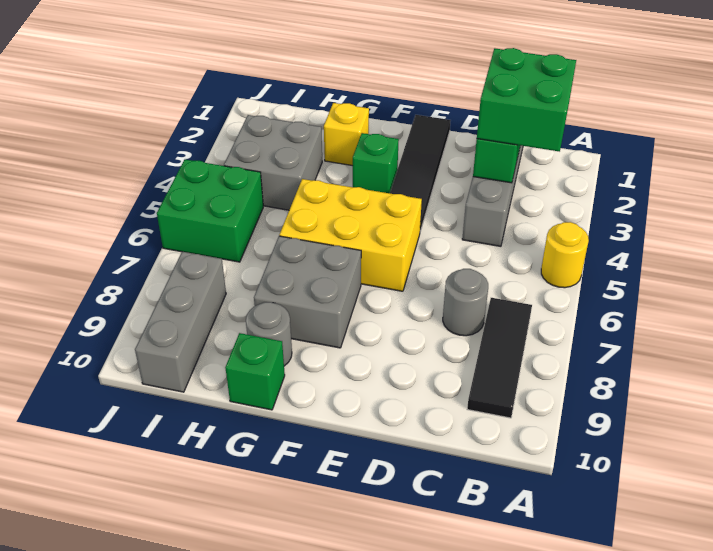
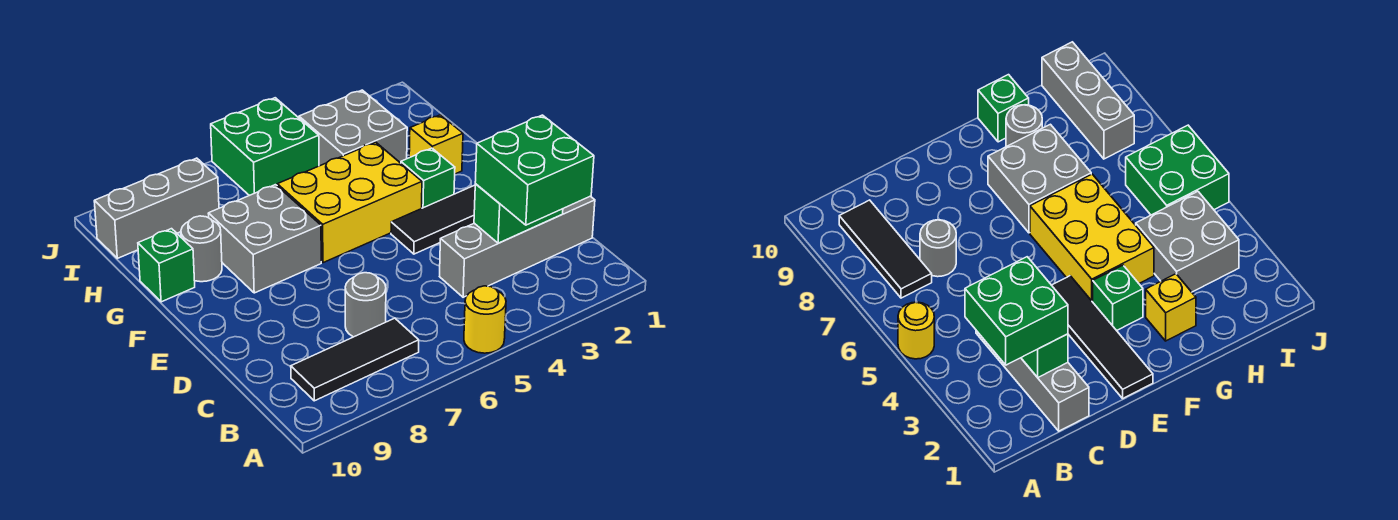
yellow brick E5:G6 level 1 -> yellow brick F4:G6 level 1

